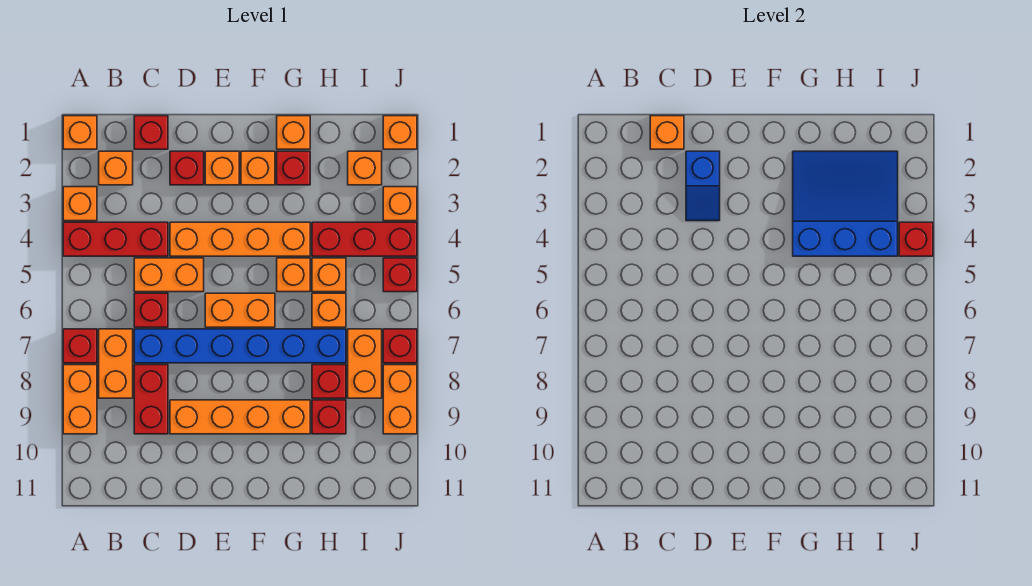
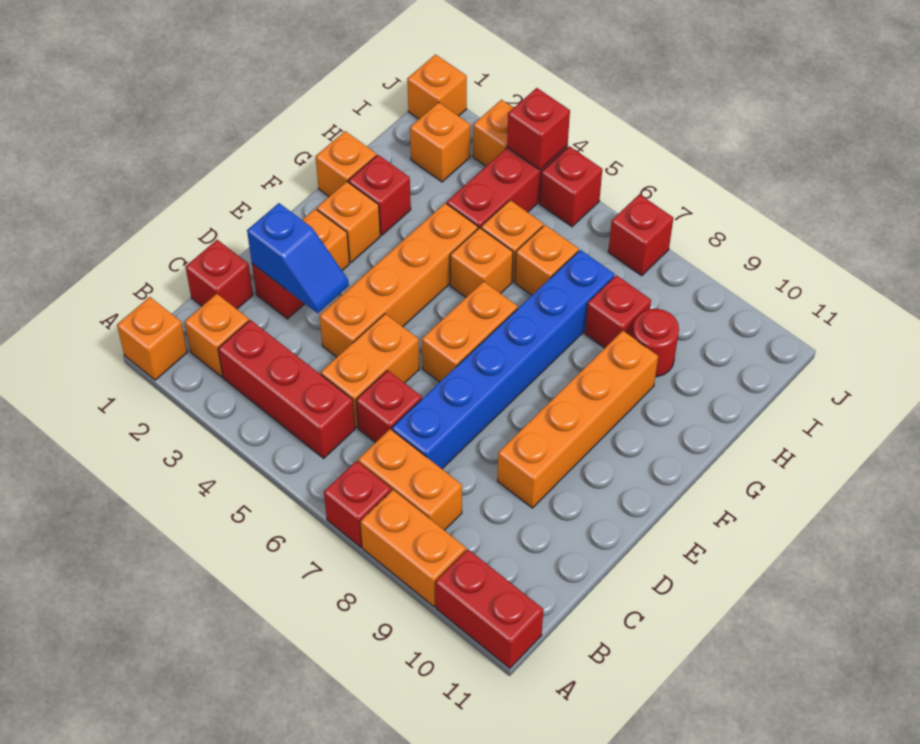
orange brick A3 level 1 -> none
red brick A4:C4 level 1 -> red brick B3:B5 level 1
orange brick C1 level 2 -> none
red brick C8:C9 level 1 -> red brick A10:A11 level 1
blue slope G2:I4 level 2 top 4 -> none
red brick H9 level 1 -> red round brick H9 level 1
orange brick I7:I8 level 1 -> none
orange brick J8:J9 level 1 -> none

